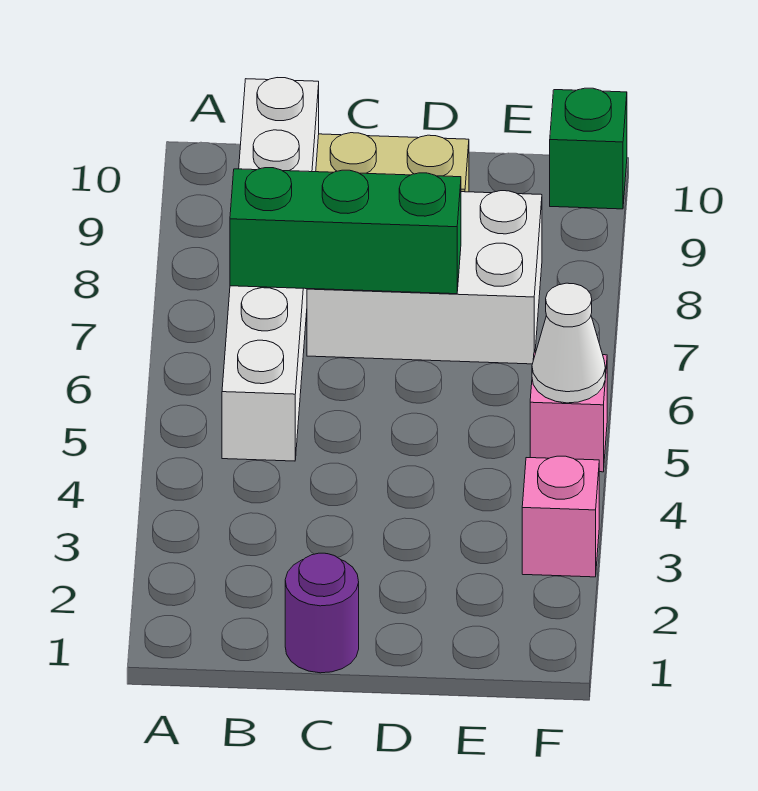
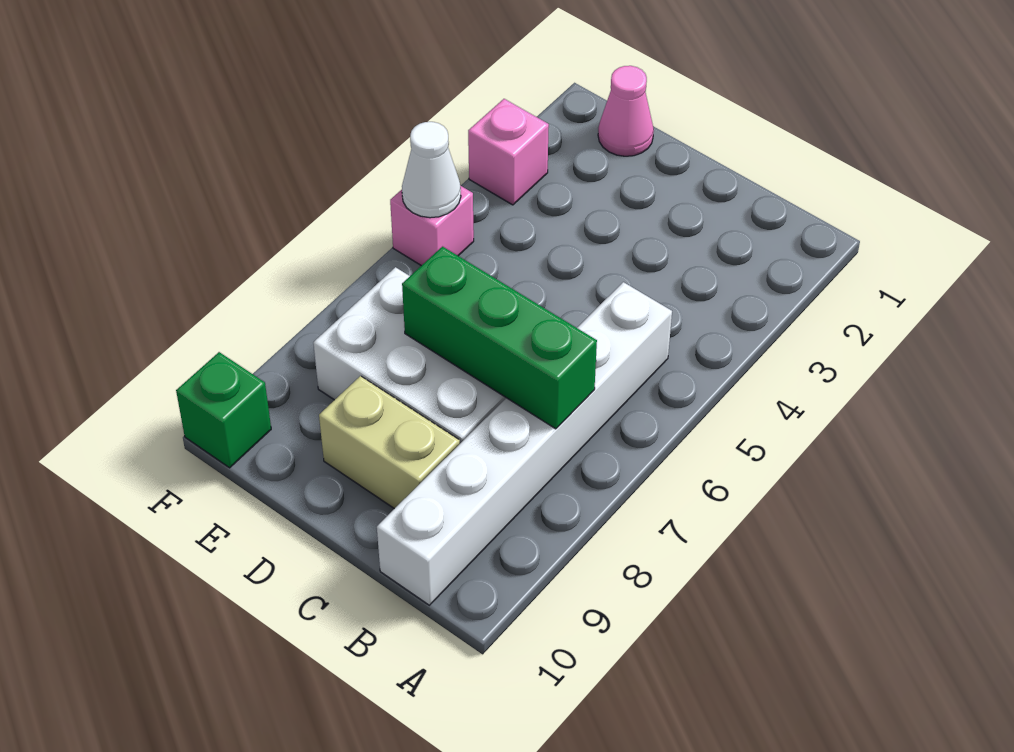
purple round brick C1 level 1 -> none
none -> pink cone E1 level 1

